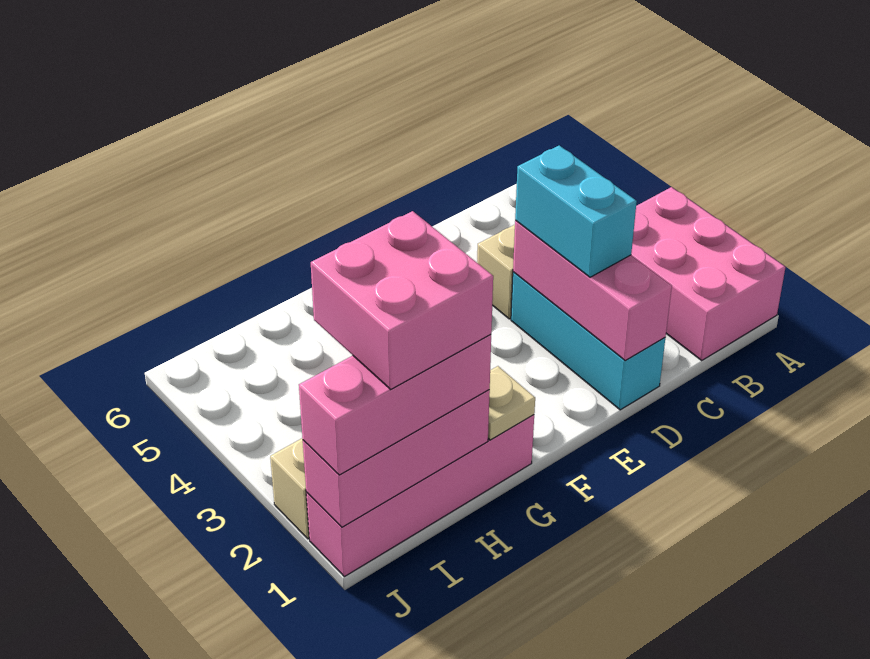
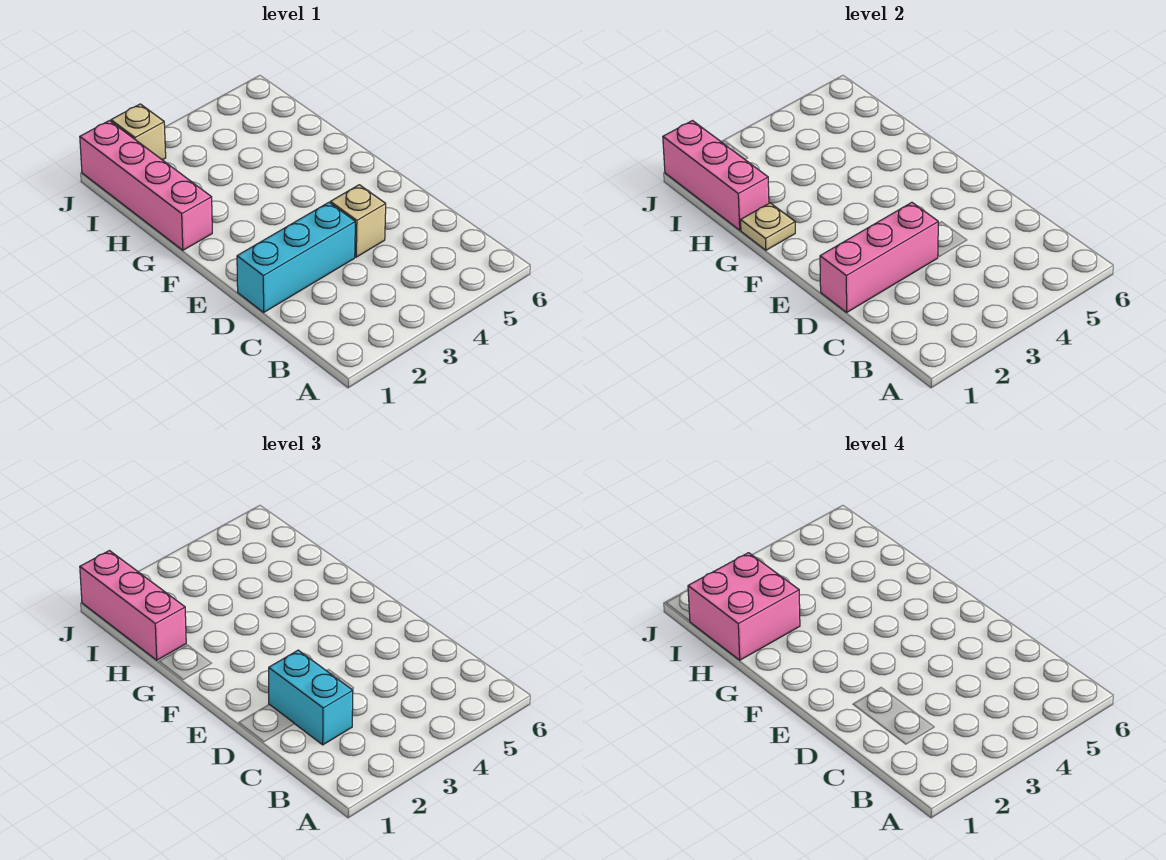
pink brick A1:B3 level 1 -> none
cyan brick D2:D3 level 3 -> cyan brick C2:D2 level 3

